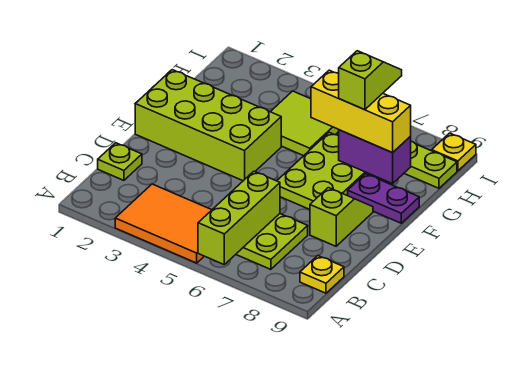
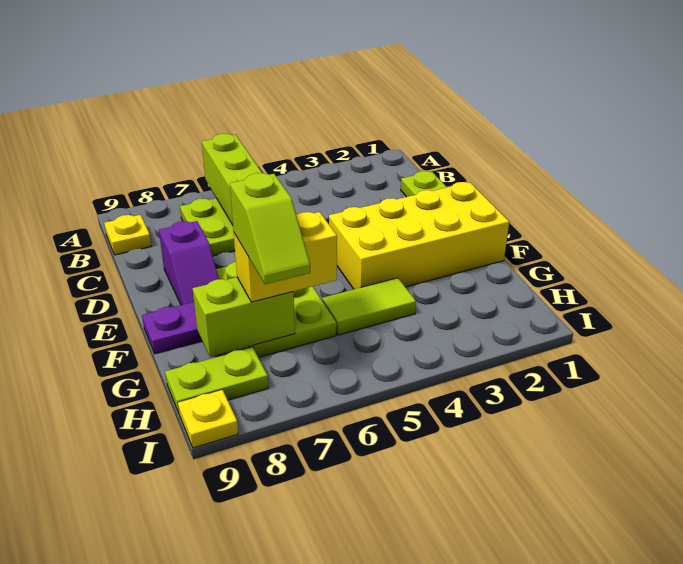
orange tile A3:B5 level 1 -> none
lime slope D8:E8 level 1 top D -> purple slope D8:E8 level 1 top D
lime brick E1:F4 level 1 -> yellow brick E1:F4 level 1
lime tile G4:H5 level 1 -> lime tile G4:G5 level 1
yellow brick G6:G8 level 3 -> yellow brick G6:G7 level 3
purple brick G7:G8 level 2 -> lime brick G7:G8 level 2

